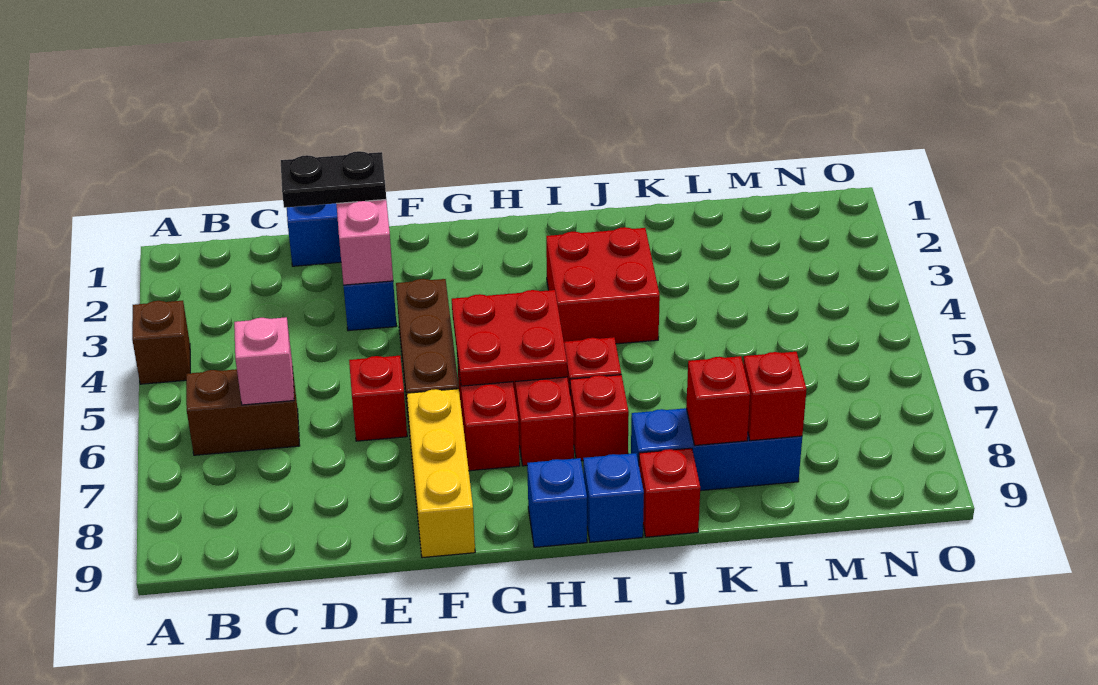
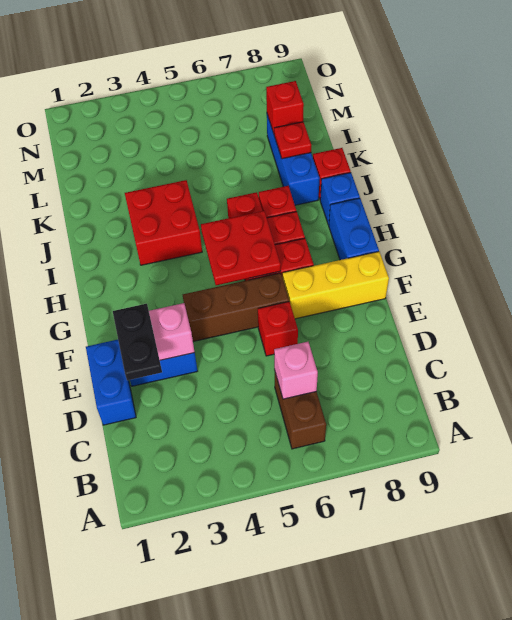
brown brick A4 level 1 -> none
blue brick H9 level 1 -> blue brick G9:H9 level 1
red brick K8 level 2 -> red plate K8 level 2

